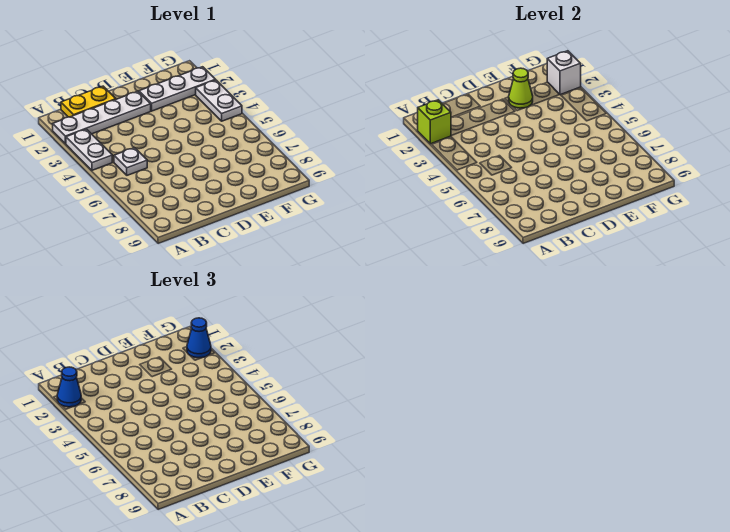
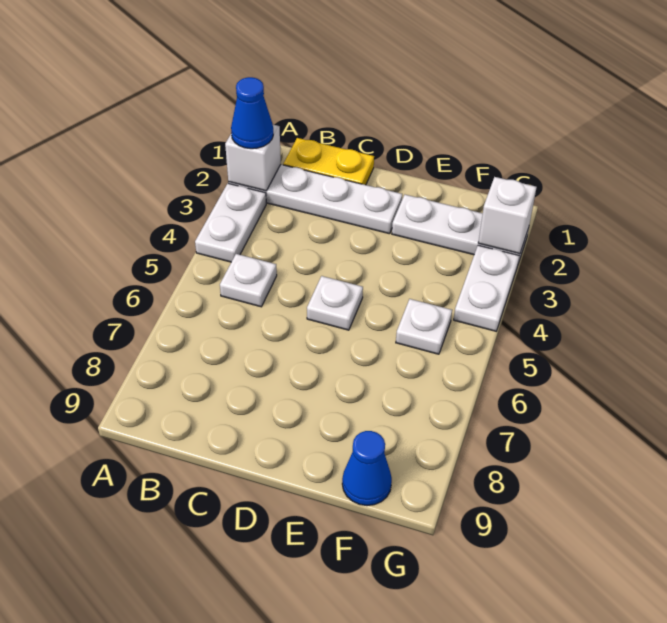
lime brick A2 level 2 -> white brick A2 level 2
none -> white plate D5 level 1
lime cone E2 level 2 -> none
none -> white plate F5 level 1
blue cone G2 level 3 -> blue cone F9 level 1

